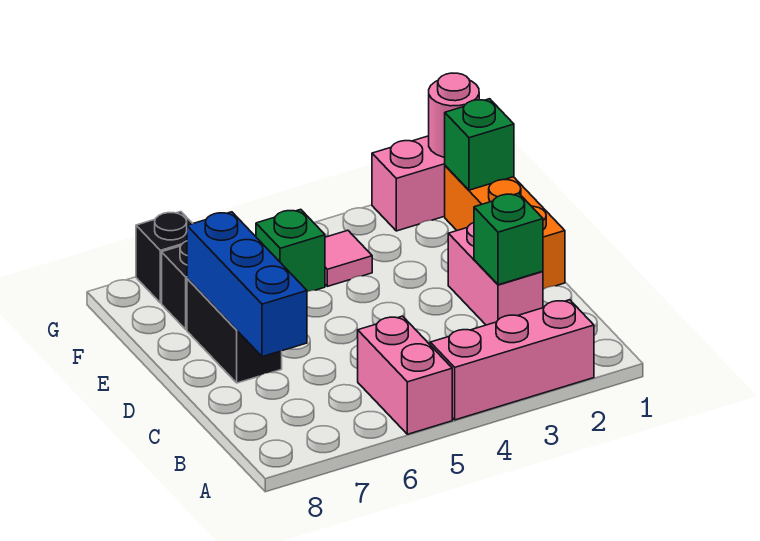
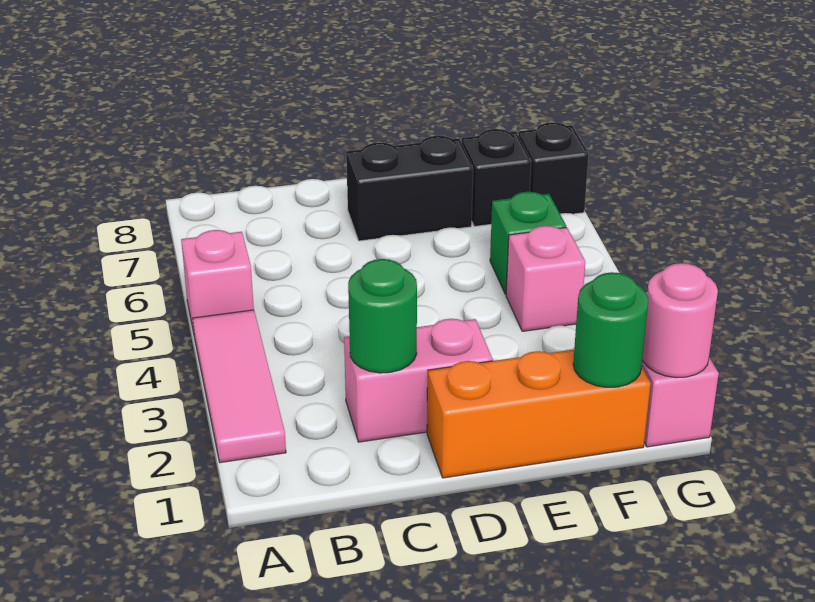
pink brick A2:A4 level 1 -> pink tile A2:A4 level 1
pink brick A5:B5 level 1 -> pink brick A5 level 1
green brick C2 level 2 -> green round brick C2 level 2
blue brick C7:E7 level 2 -> none
green brick F1 level 2 -> green round brick F1 level 2
pink tile F4 level 1 -> pink brick F4 level 1

